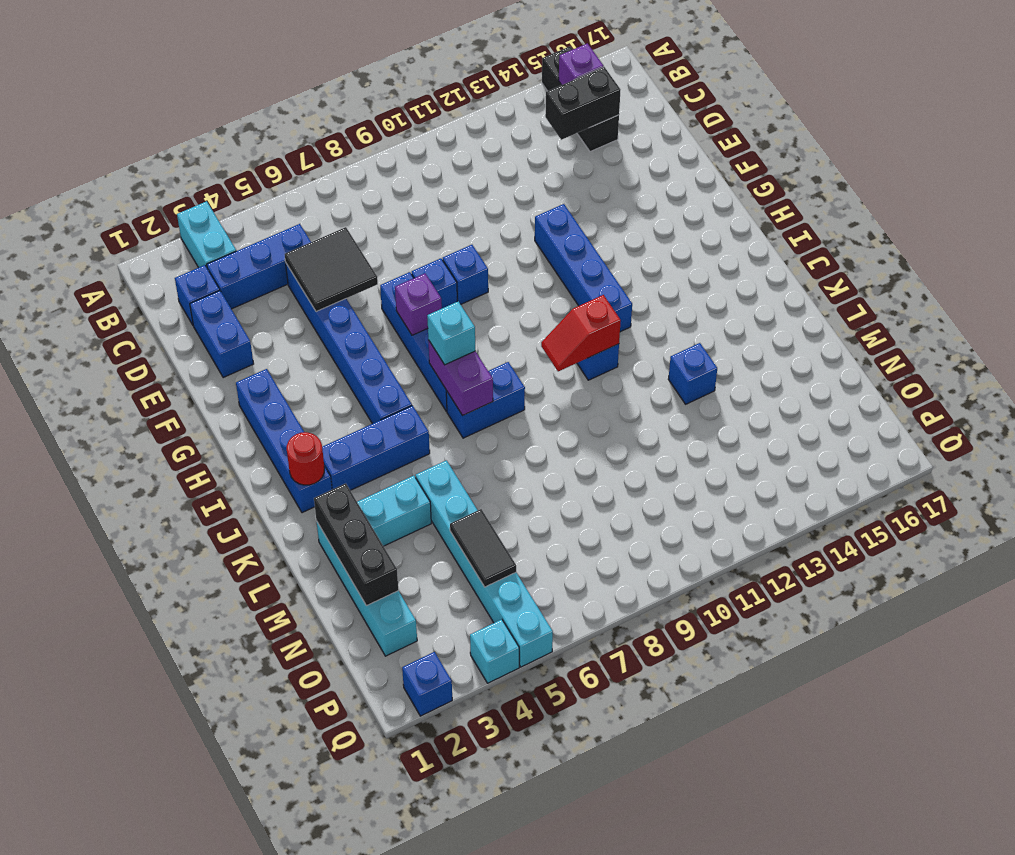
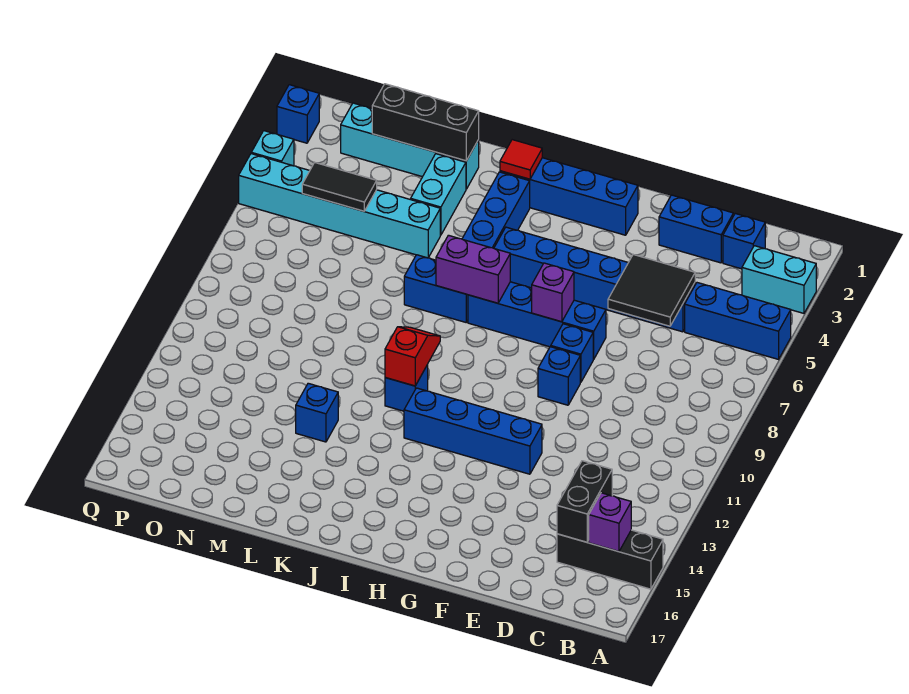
blue brick C3:C5 level 1 -> blue brick A5:C5 level 1
cyan brick I7 level 3 -> none
red round brick J2 level 2 -> red tile J2 level 2
blue brick J7:J8 level 1 -> blue brick J7:K7 level 1

